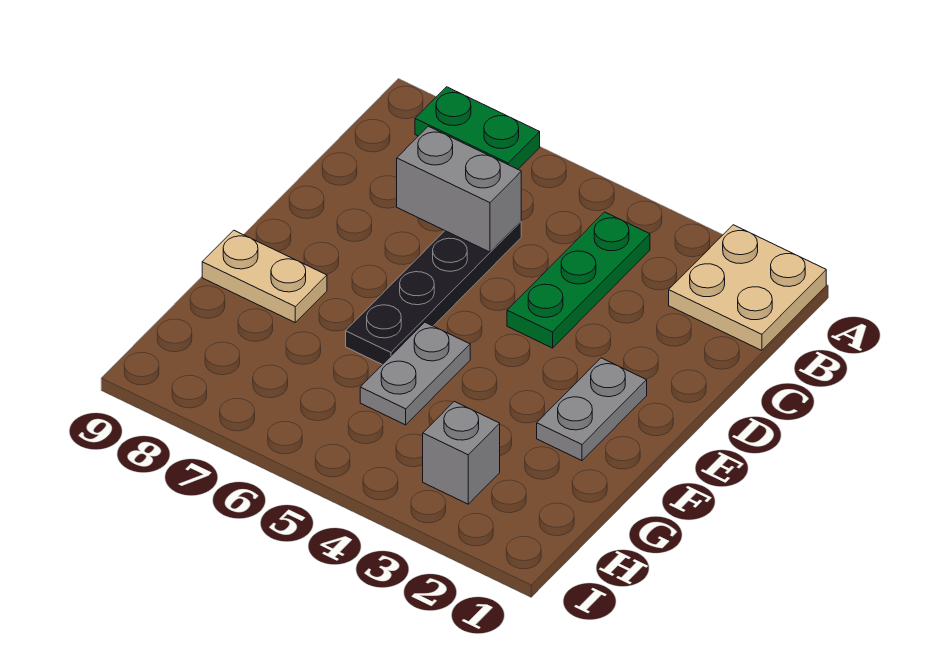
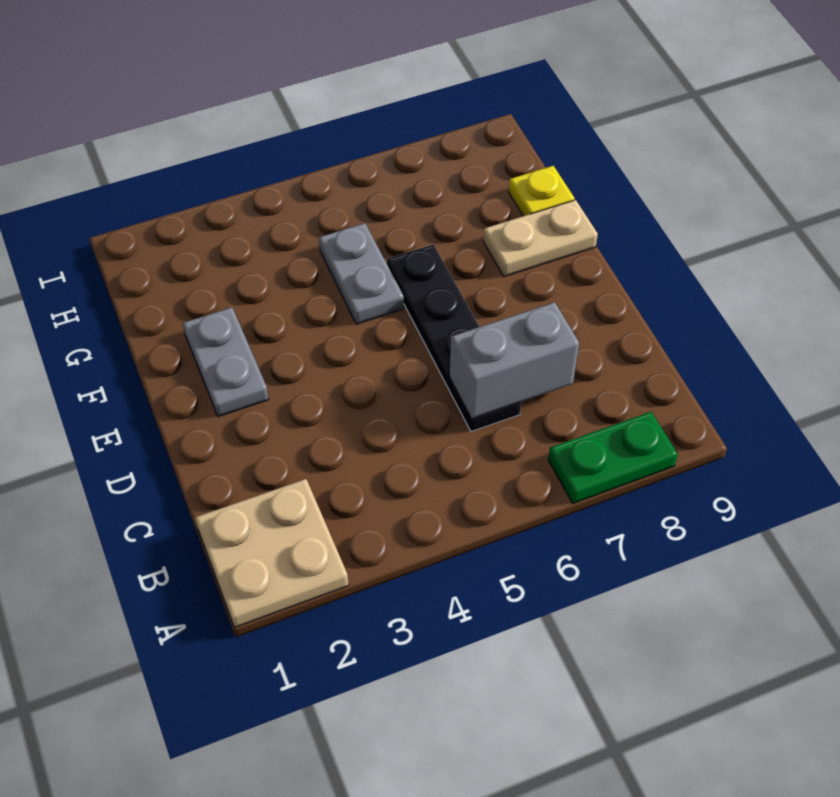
green plate B4:D4 level 1 -> none
none -> yellow plate G9 level 1
grey brick H3 level 1 -> none

